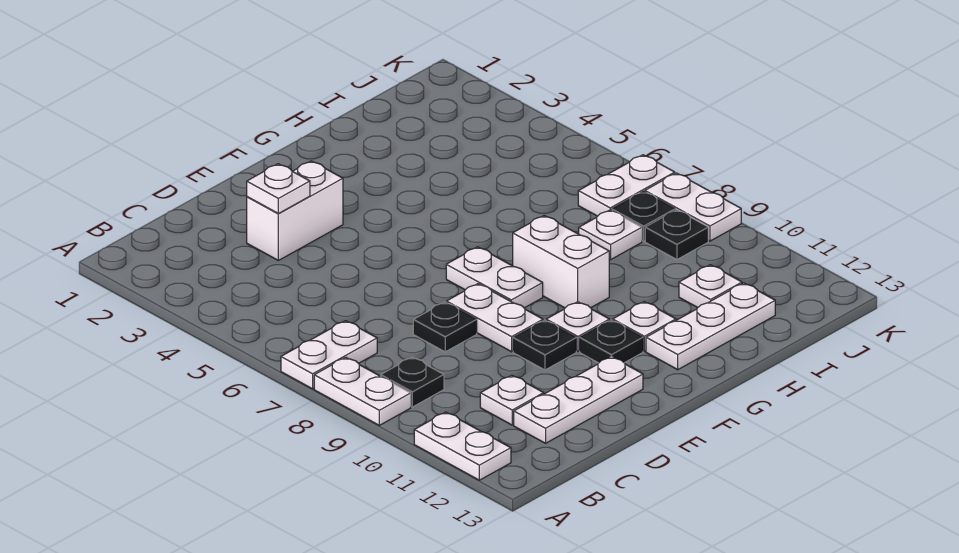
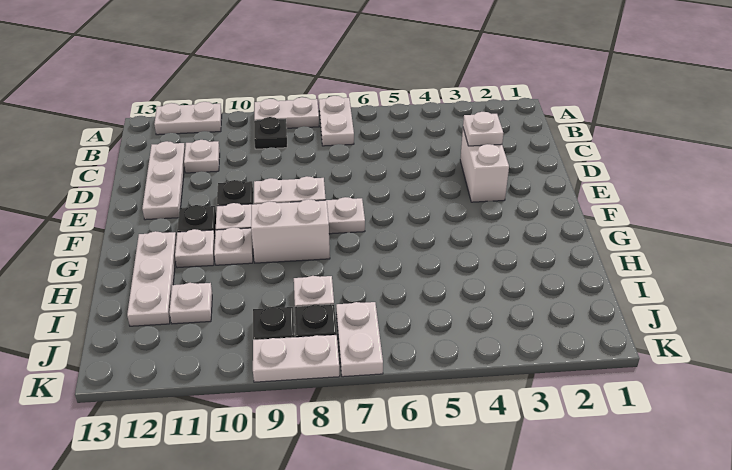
black plate D8 level 1 -> none
none -> white plate G10 level 1

